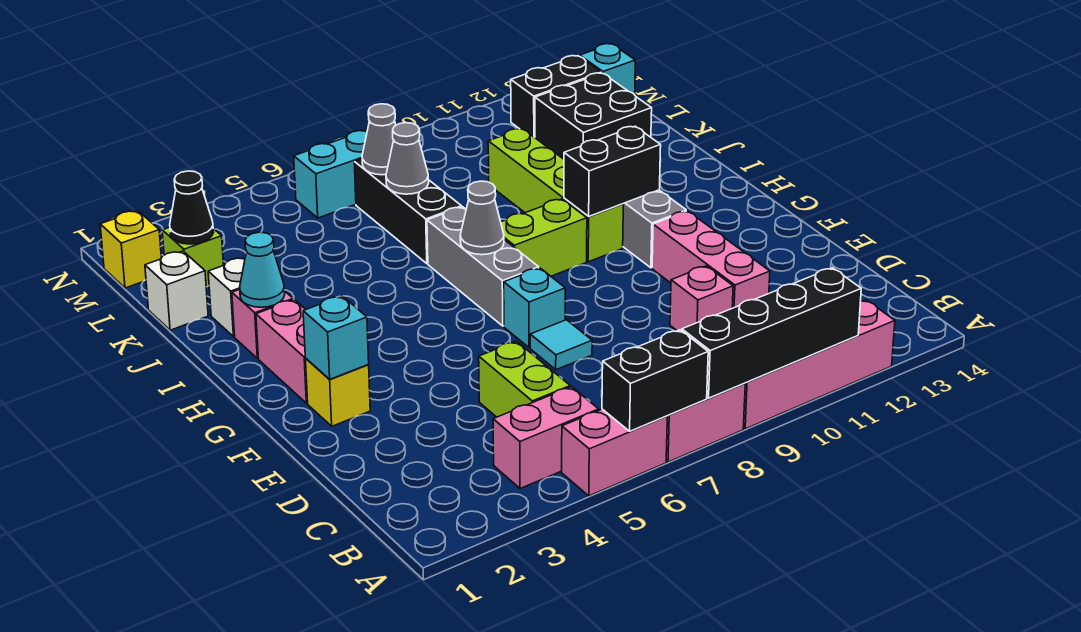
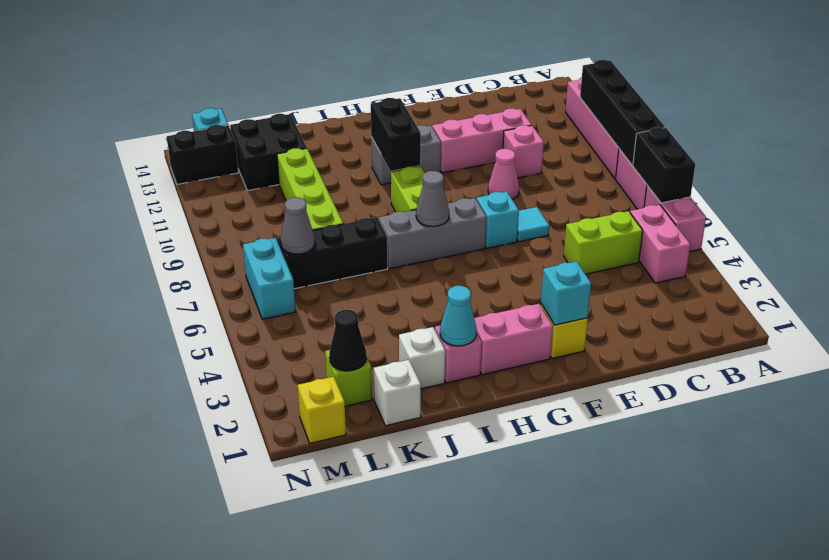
none -> pink cone E9 level 1
lime brick H10:K10 level 1 -> lime brick K8:K11 level 1
grey cone K7 level 2 -> none
black brick M12:M13 level 1 -> black brick M13:N13 level 1

